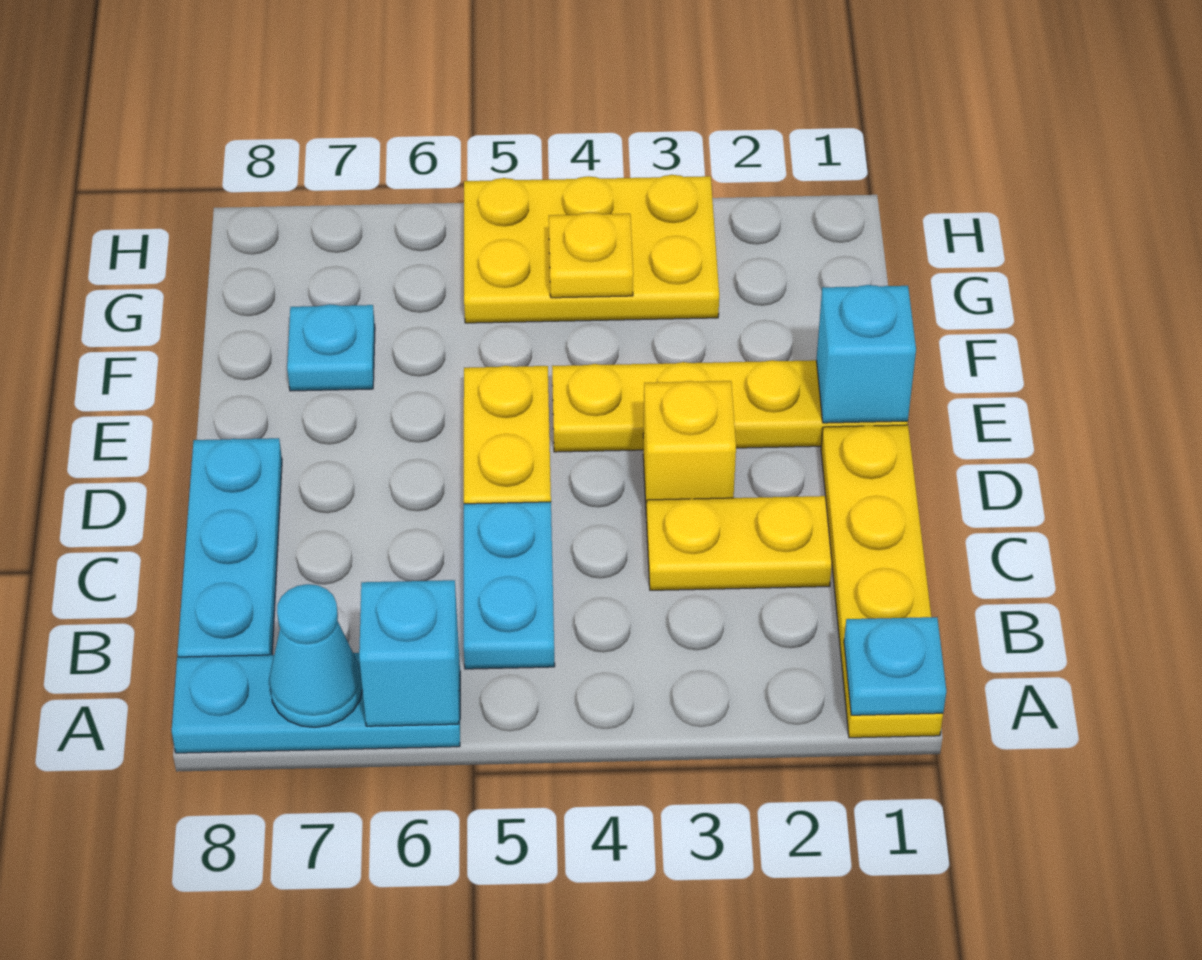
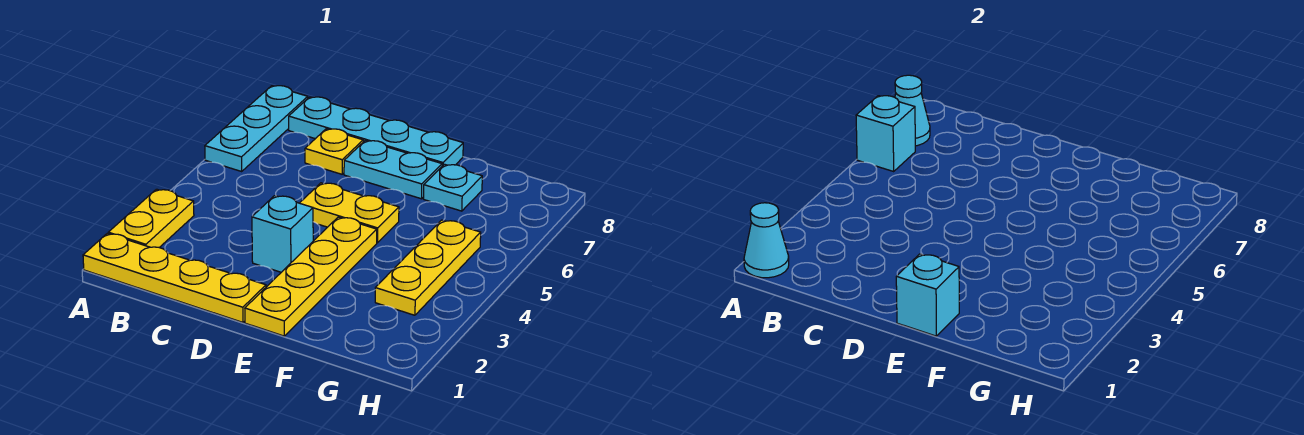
cyan plate A1 level 2 -> cyan cone A1 level 2
cyan plate B5:C5 level 1 -> cyan plate D7:E7 level 1
cyan plate B8:D8 level 1 -> cyan plate B8:E8 level 1
yellow plate C2:C3 level 1 -> yellow plate A2:A3 level 1
yellow brick D3 level 1 -> cyan brick D3 level 1
yellow plate G3:H5 level 1 -> yellow plate G3:G5 level 1
yellow plate G4 level 2 -> yellow plate C7 level 1

